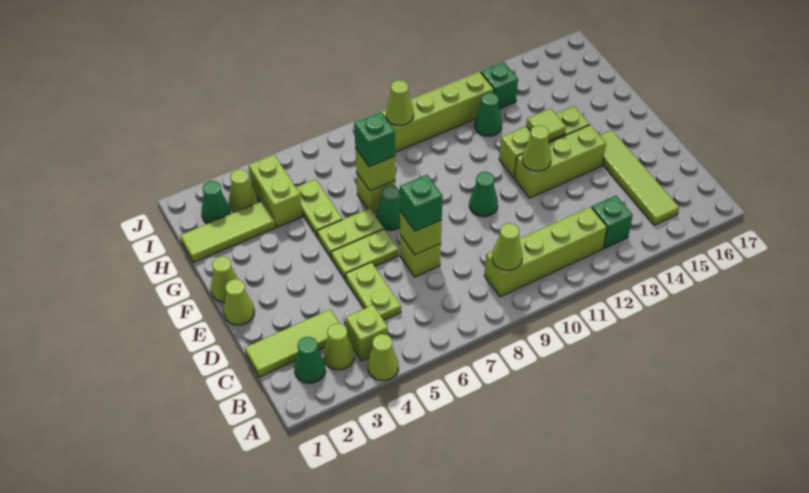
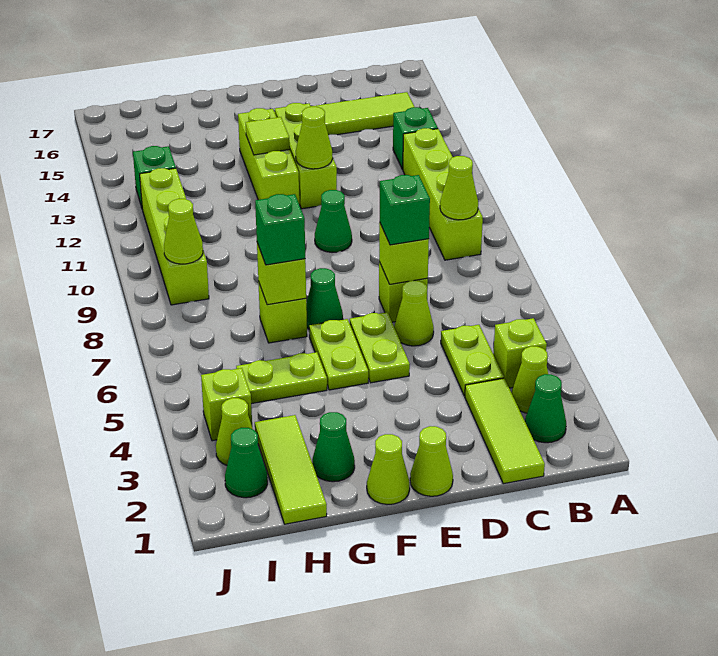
lime cone A4 level 1 -> lime cone D6 level 1
lime plate C5:D5 level 1 -> lime plate C4:C5 level 1
lime brick H4:I4 level 1 -> lime brick I4 level 1
green cone H12 level 1 -> green cone G2 level 1

